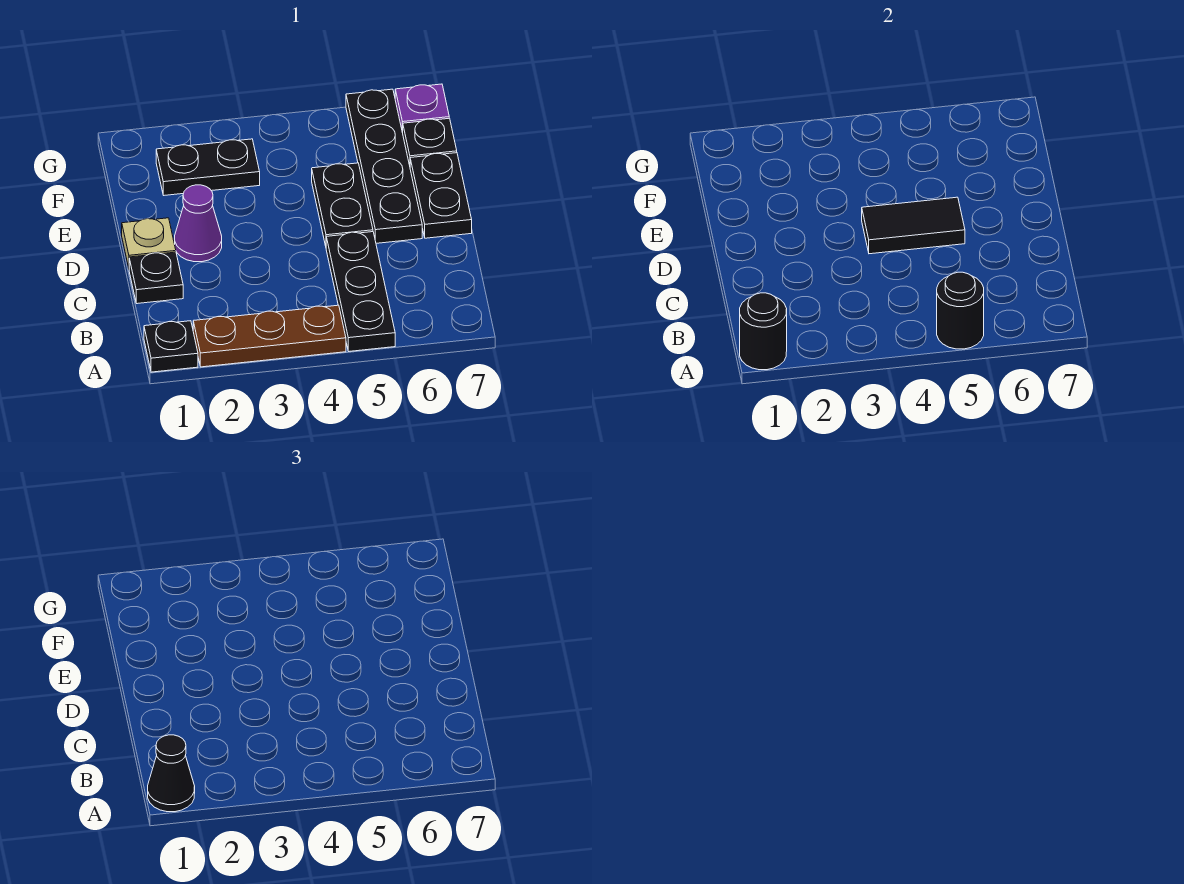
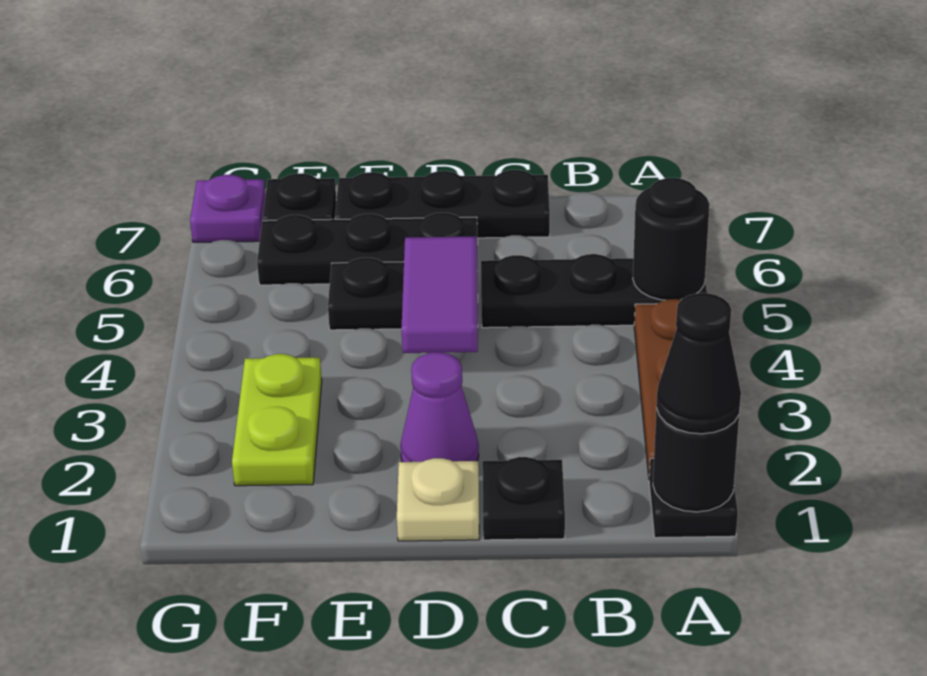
black tile D4:D5 level 2 -> purple tile D4:D5 level 2
black plate D6:G6 level 1 -> black plate D6:F6 level 1
black plate D7:E7 level 1 -> black plate C7:E7 level 1
black plate F2:F3 level 1 -> lime plate F2:F3 level 1

